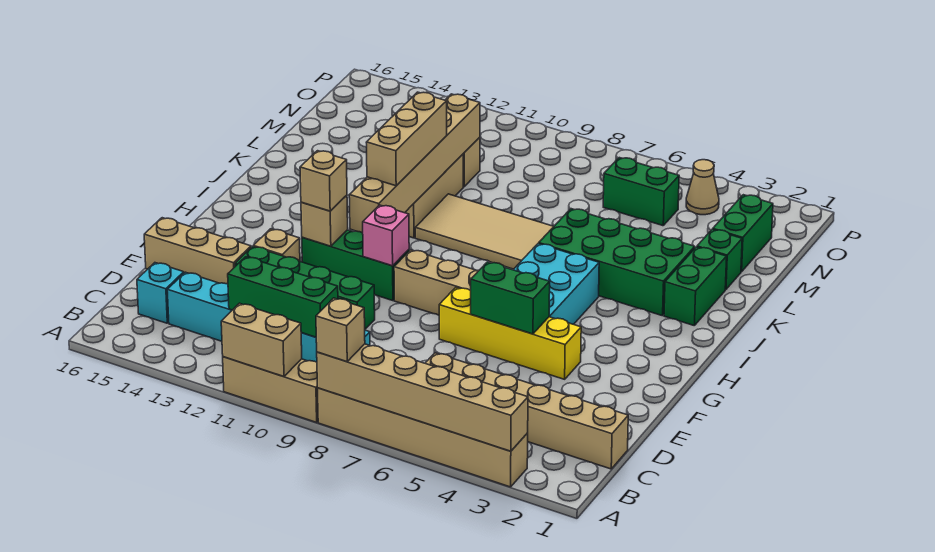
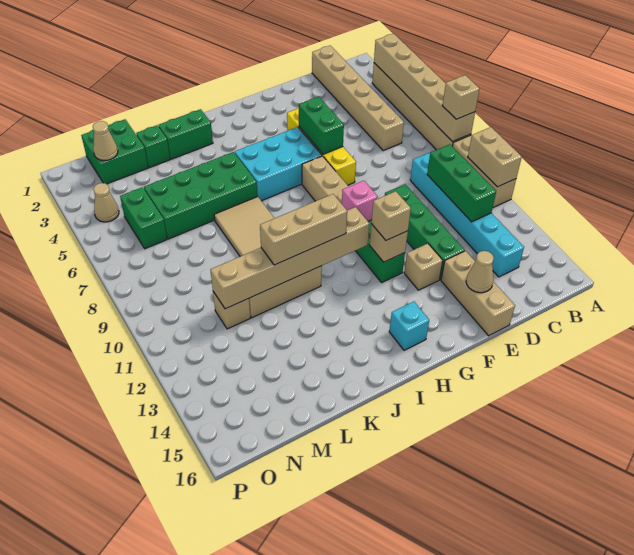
cyan brick C15 level 1 -> cyan brick H15 level 1
none -> tan cone E15 level 2
green brick J3:K6 level 1 -> green brick J5:M6 level 1
green brick M2:N2 level 1 -> green brick M1:N2 level 1
none -> tan cone N2 level 2

